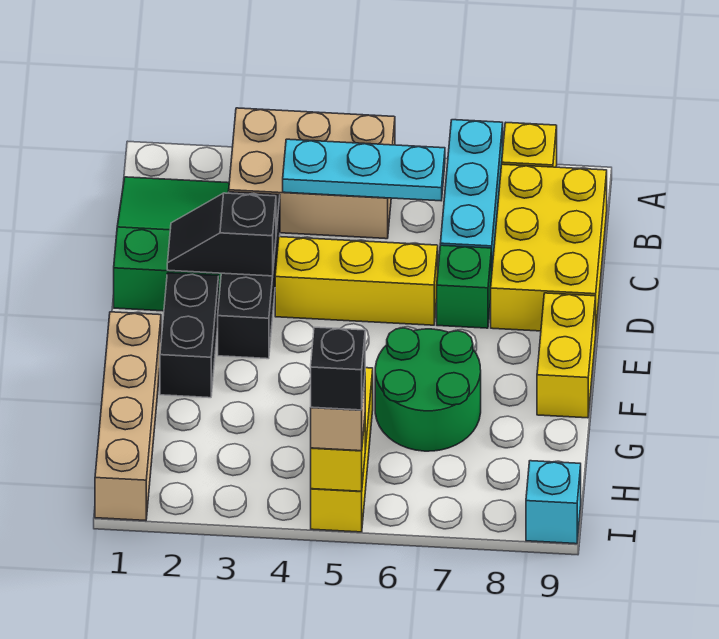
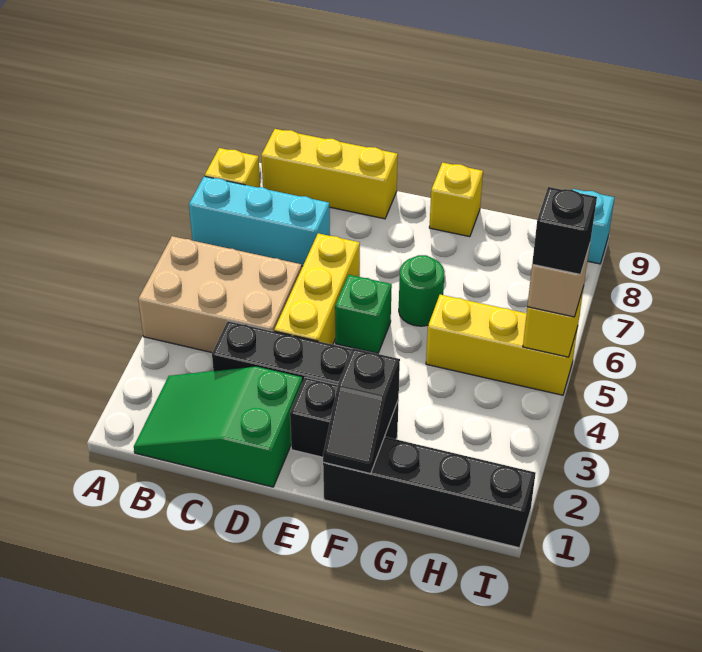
tan brick A3:B5 level 1 -> tan brick A4:C5 level 1
cyan plate B4:B6 level 2 -> none
yellow brick B8:D9 level 1 -> yellow brick B9:D9 level 1
black slope D2:D3 level 2 top 3 -> black slope F1:F2 level 2 top 2
green brick D7 level 1 -> green brick E5 level 1
yellow brick E9:F9 level 1 -> yellow brick F9 level 1
tan brick F1:I1 level 1 -> black brick F1:I1 level 1
green round brick F6:G7 level 1 -> green round brick F6 level 1

